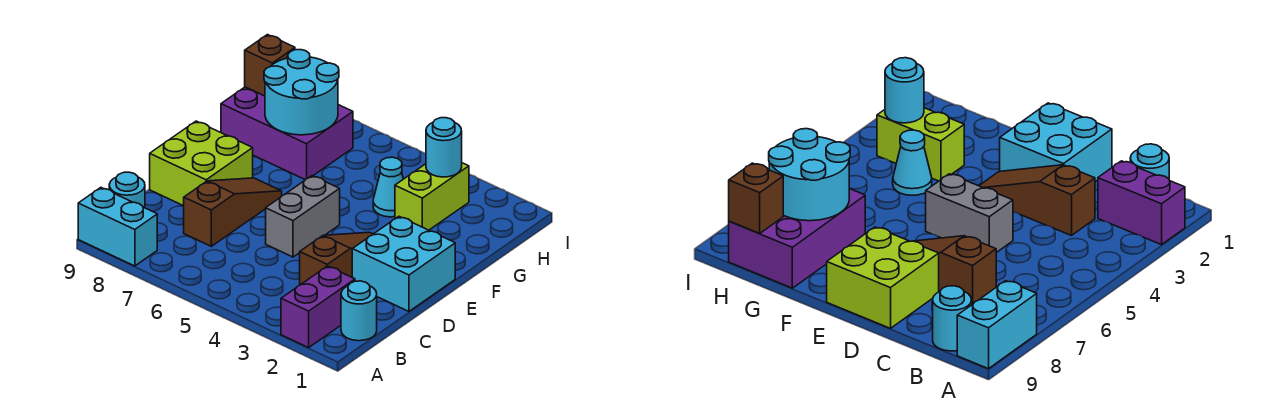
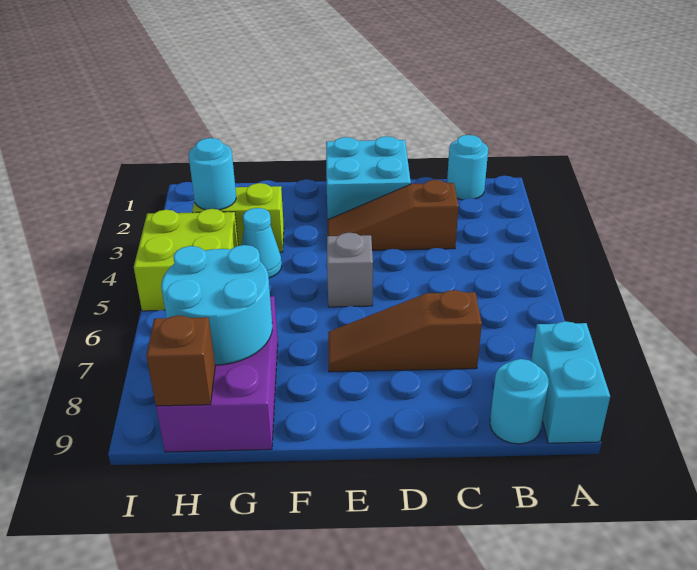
purple brick A2:B2 level 1 -> none
grey brick D5:E5 level 1 -> grey brick E5 level 1
lime brick D8:E9 level 1 -> lime brick H4:I5 level 1

